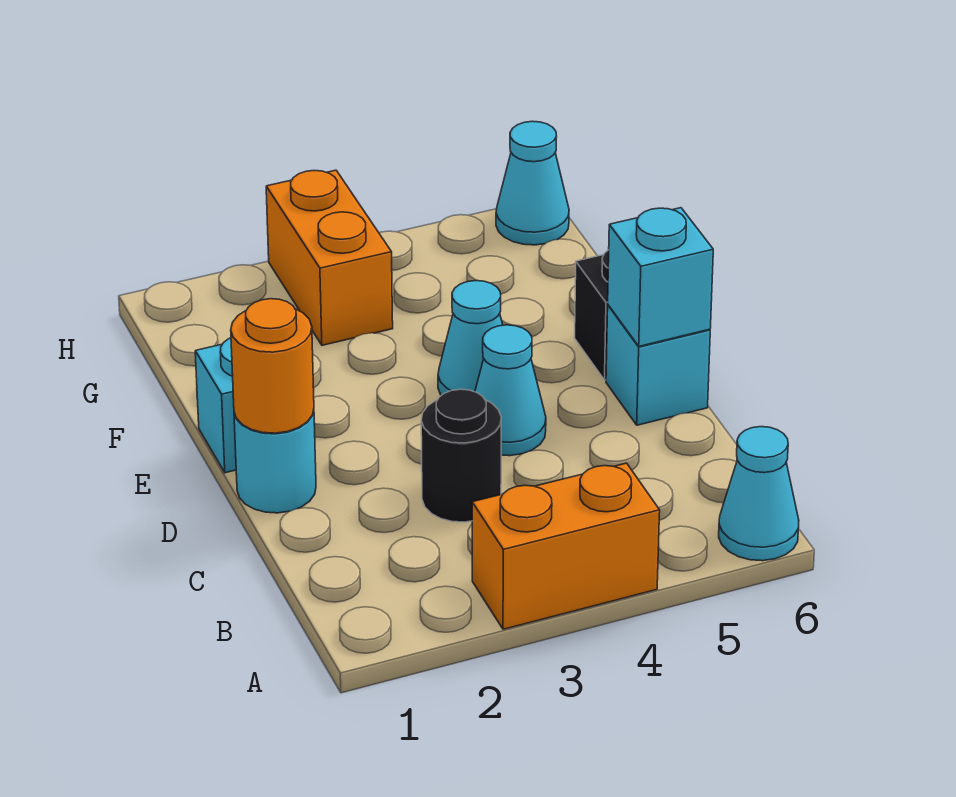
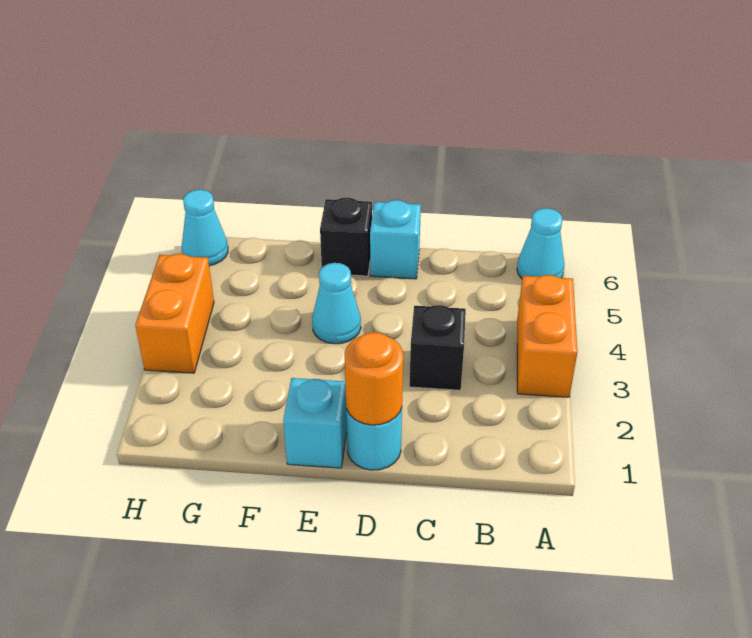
black round brick C3 level 1 -> black brick C3 level 1
cyan cone D4 level 1 -> none
cyan brick D6 level 2 -> none
orange brick G3:H3 level 1 -> orange brick H3:H4 level 1

